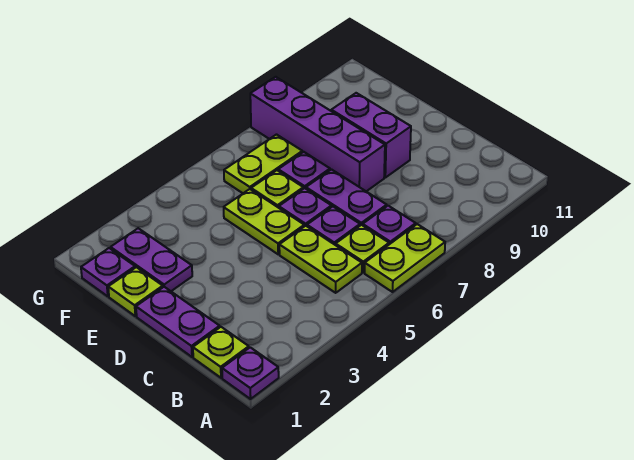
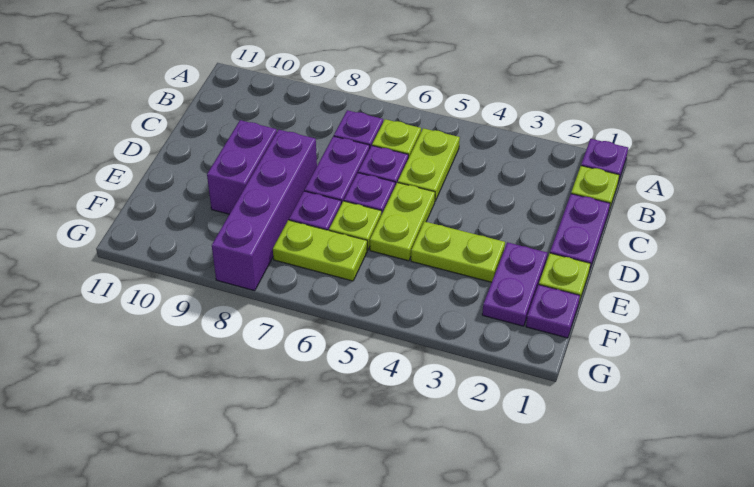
lime plate A6:A7 level 1 -> lime plate E3:E4 level 1

